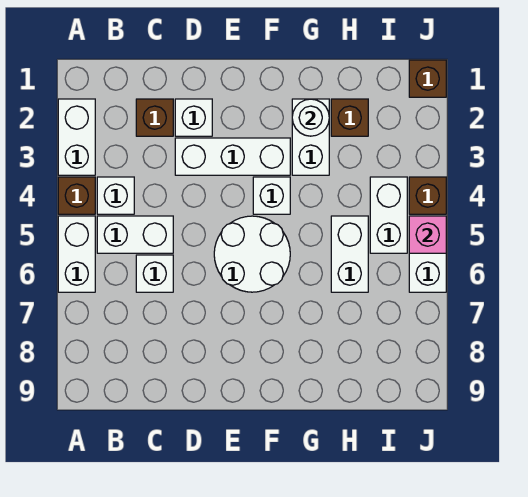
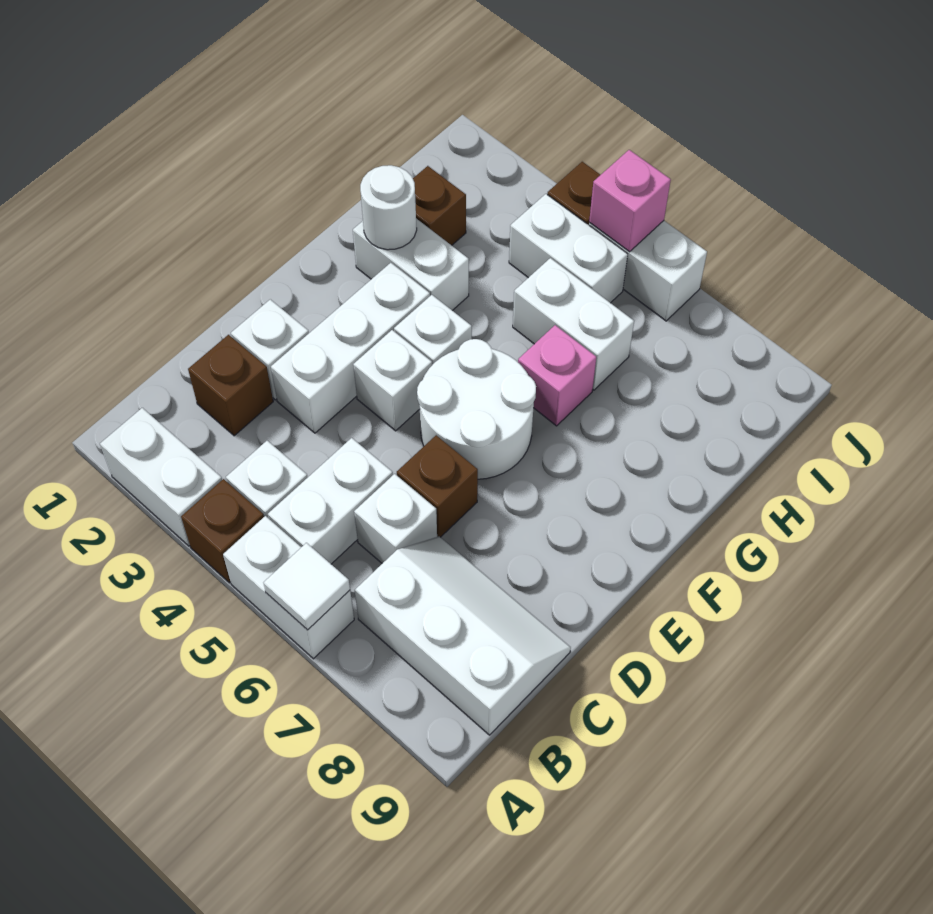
none -> white tile A6 level 2
none -> white slope B7:C9 level 1 top B
none -> white brick E4 level 1
none -> pink brick G6 level 1
brown brick J1 level 1 -> brown brick D6 level 1

